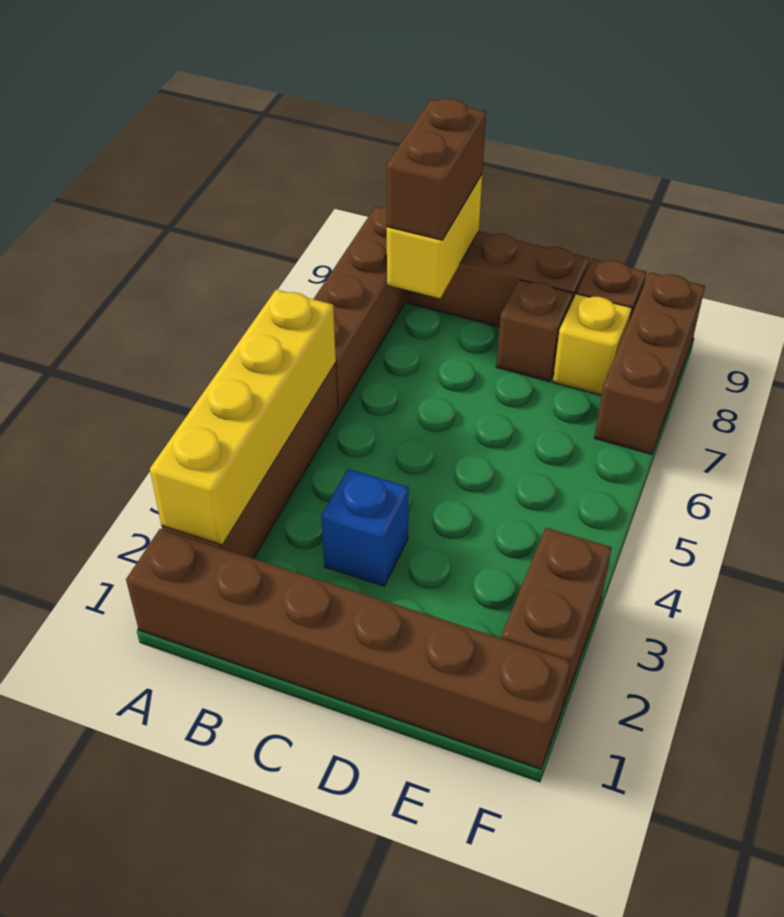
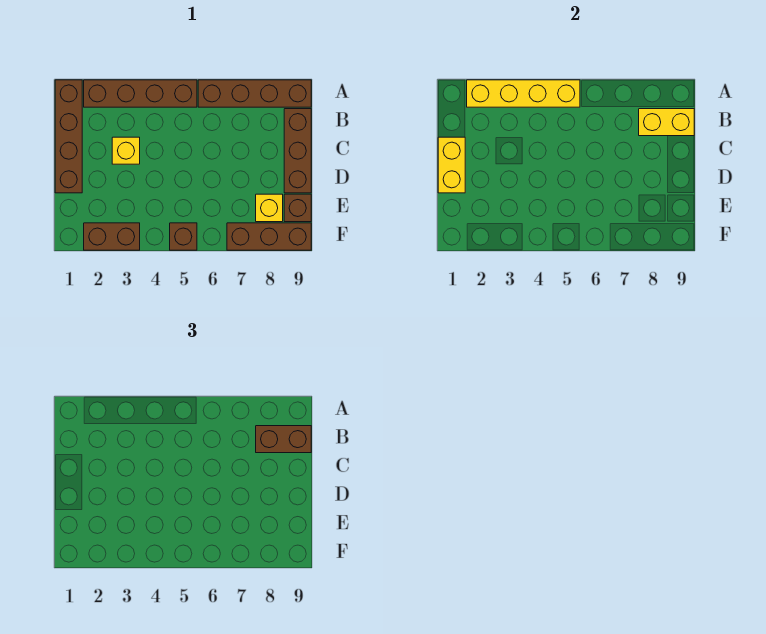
brown brick A1:F1 level 1 -> brown brick A1:D1 level 1
none -> yellow brick C1:D1 level 2
blue brick C3 level 1 -> yellow brick C3 level 1
brown brick D8 level 1 -> brown brick F5 level 1

